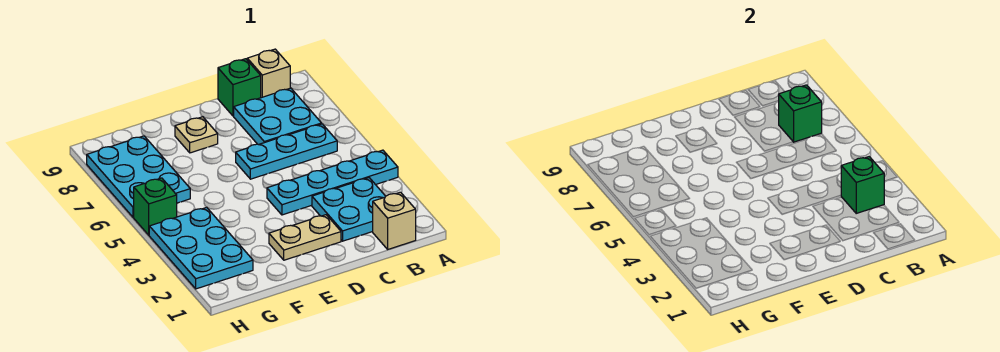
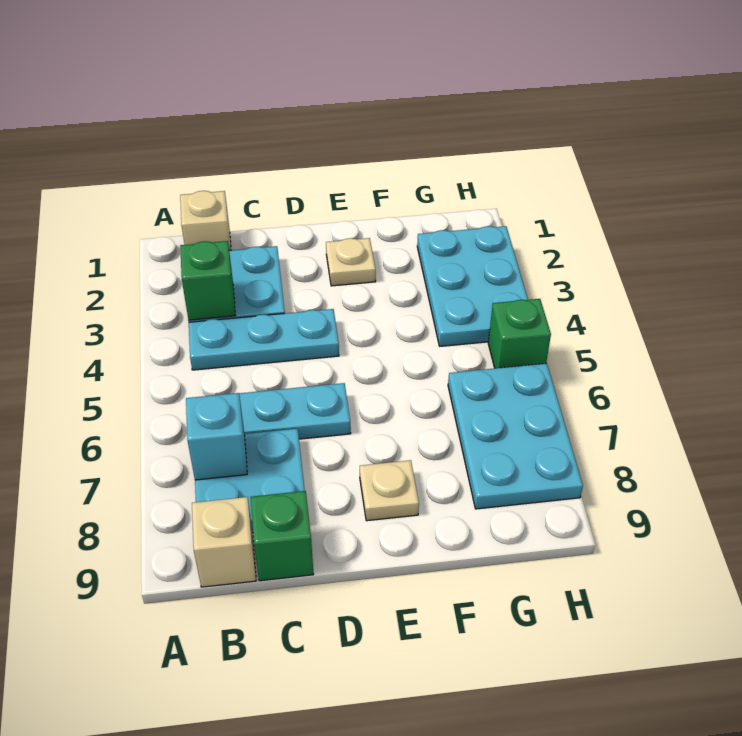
cyan plate A4:D4 level 1 -> cyan plate B4:D4 level 1
green brick B7 level 2 -> cyan brick B7 level 2
tan plate D2:E2 level 1 -> tan plate E2 level 1

